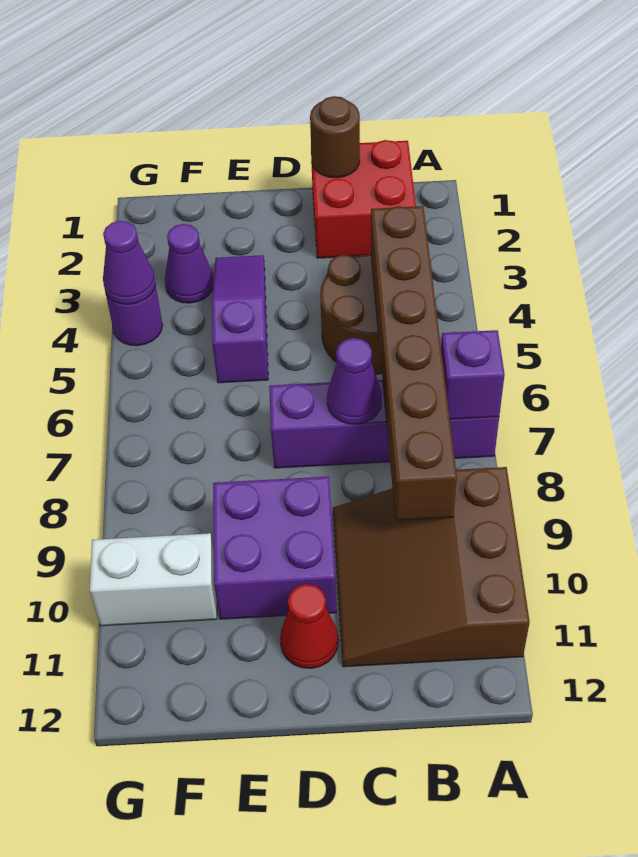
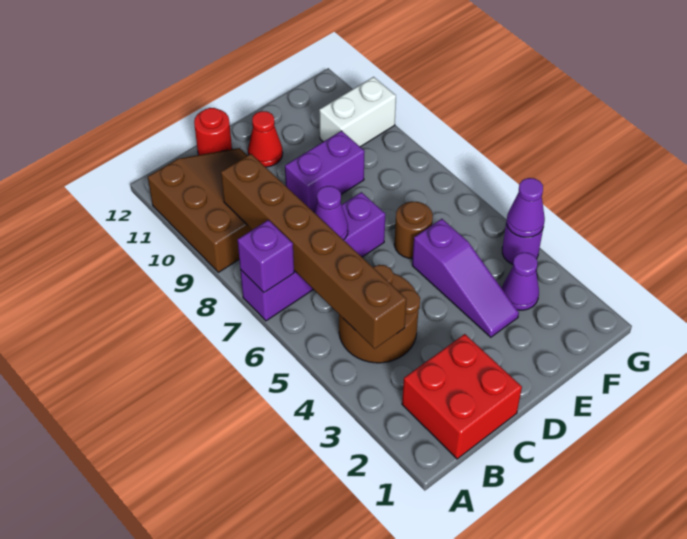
brown round brick C1 level 2 -> brown round brick E6 level 1
none -> red round brick C12 level 1
purple brick D9:E10 level 1 -> purple brick D9:E9 level 1

